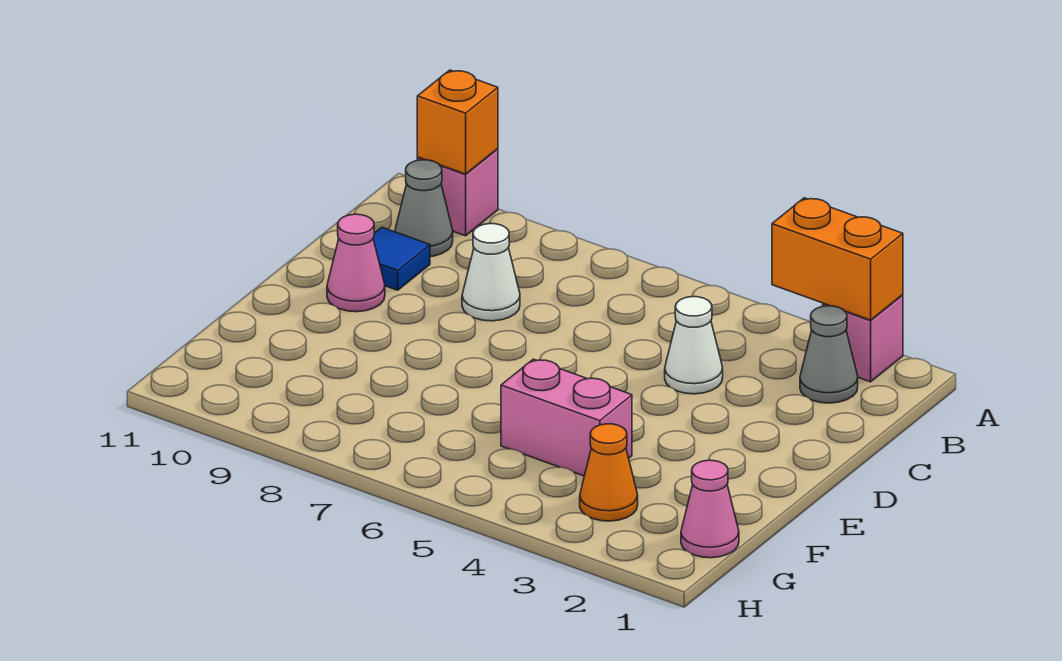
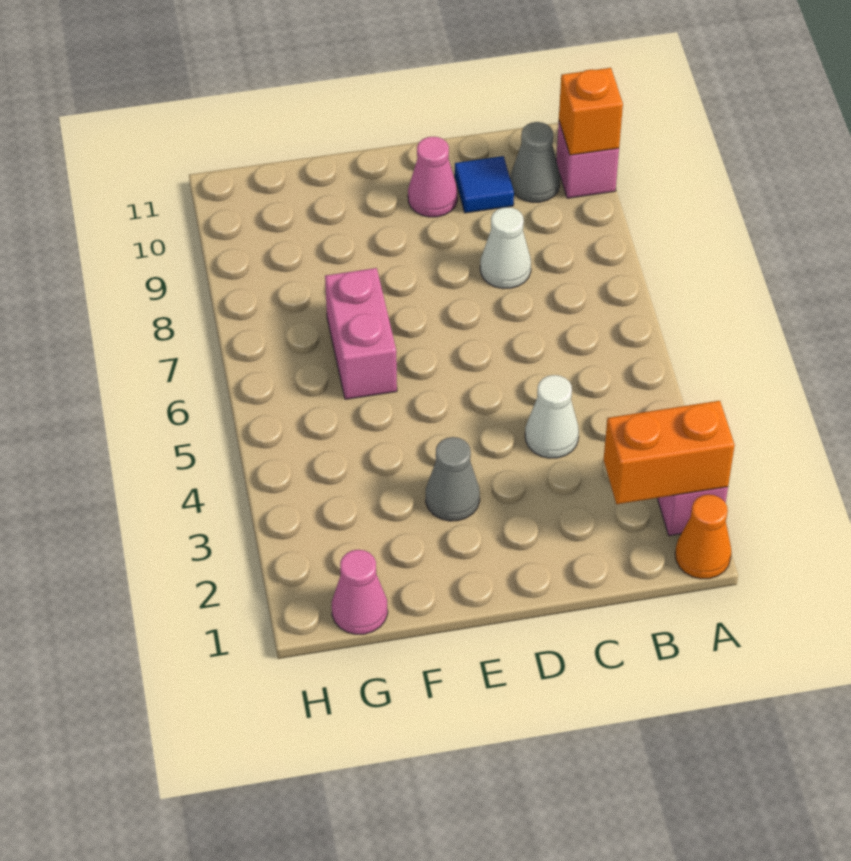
orange brick A2:A3 level 2 -> orange brick A2:B2 level 2
grey cone B2 level 1 -> grey cone E3 level 1
pink brick F4:F5 level 1 -> pink brick F6:F7 level 1
orange cone G3 level 1 -> orange cone A1 level 1

